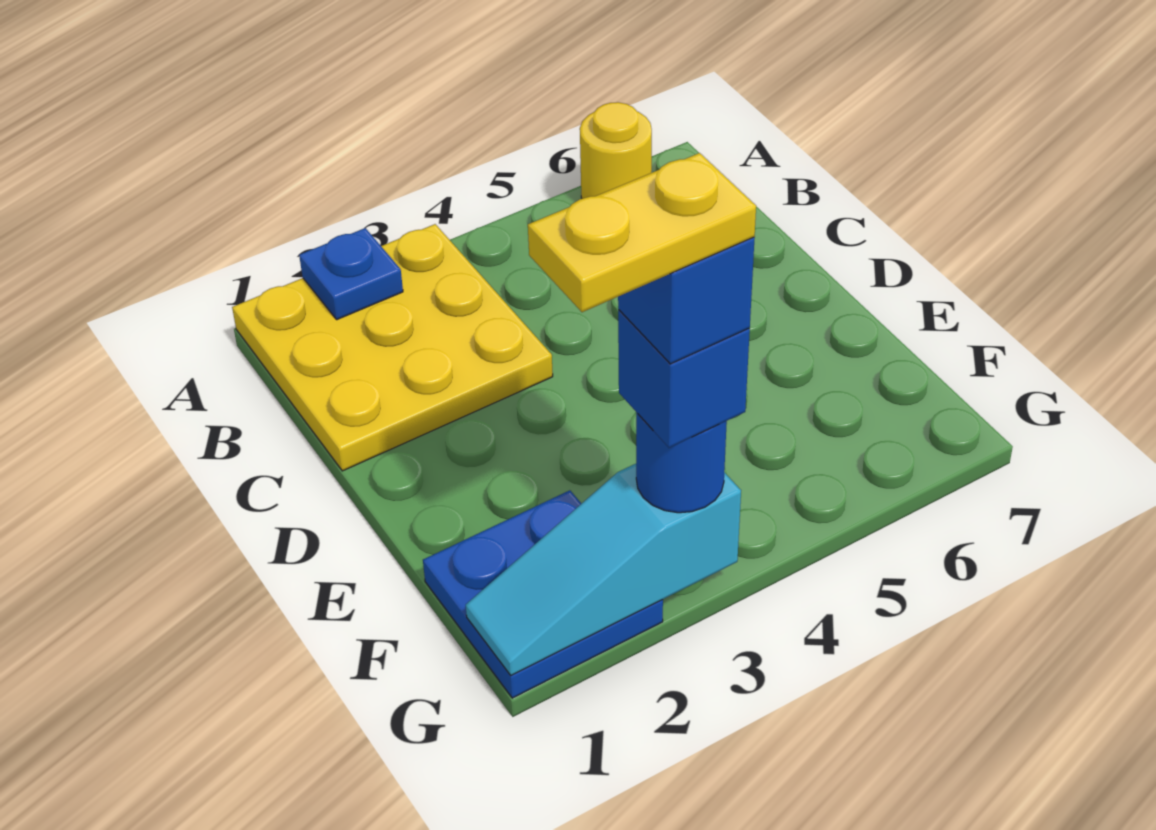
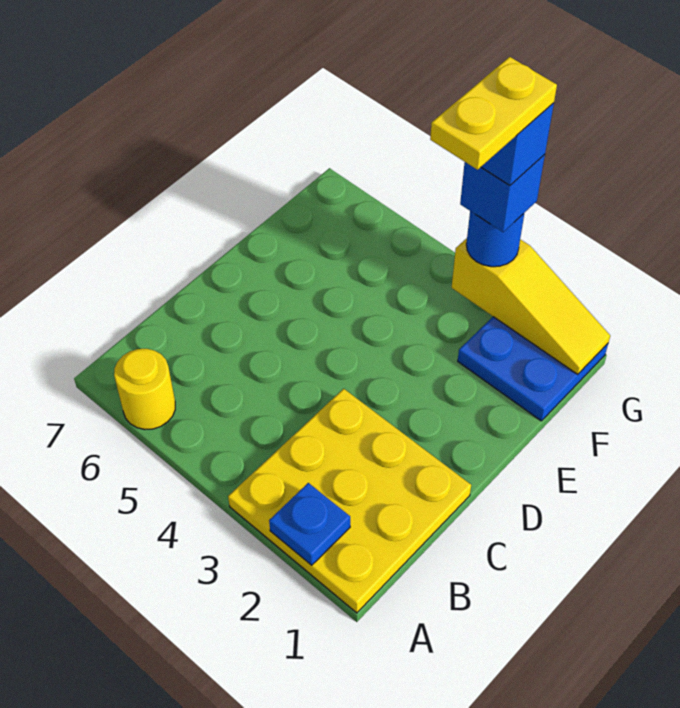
cyan slope G1:G3 level 2 top 3 -> yellow slope G1:G3 level 2 top 3
yellow plate G2:G3 level 6 -> yellow plate F3:G3 level 6

